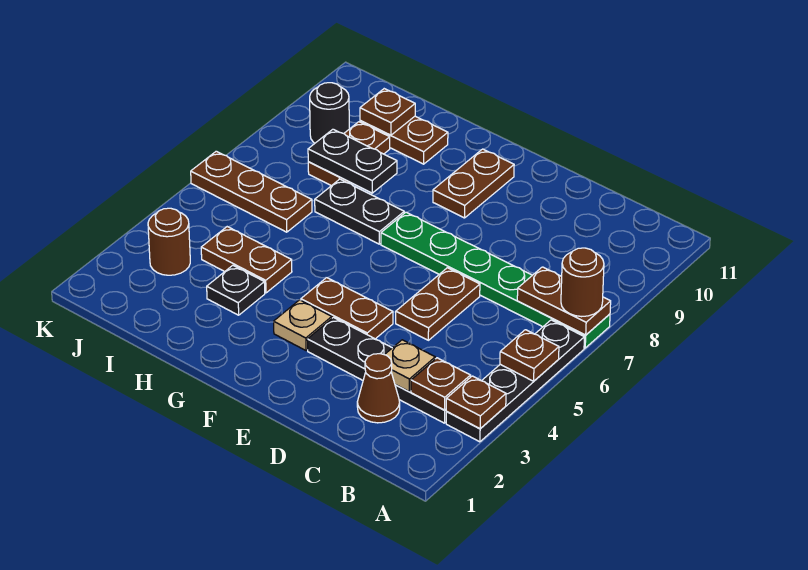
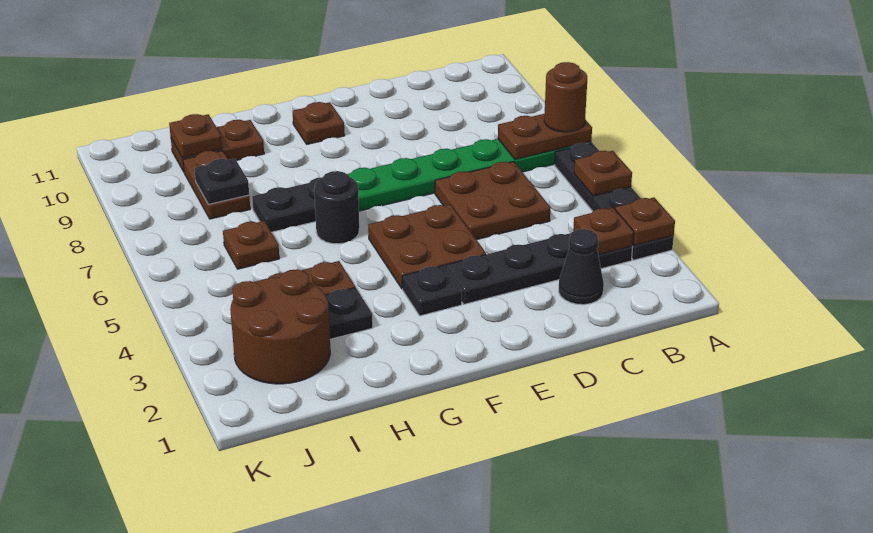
brown cone C2 level 1 -> black cone C2 level 1
tan plate C3 level 2 -> none
brown plate D5:D6 level 1 -> brown plate C5:D6 level 1
brown plate E4:F4 level 1 -> brown plate E4:F5 level 1
tan plate F3 level 1 -> black plate F3 level 1
brown plate F9:F10 level 1 -> brown plate F10 level 1
black plate H8:I8 level 2 -> black plate I8 level 2
brown plate I6:K6 level 1 -> brown plate I6 level 1
brown round brick J3 level 1 -> brown round brick I2:J3 level 1
black round brick J9 level 1 -> black round brick G6 level 1

